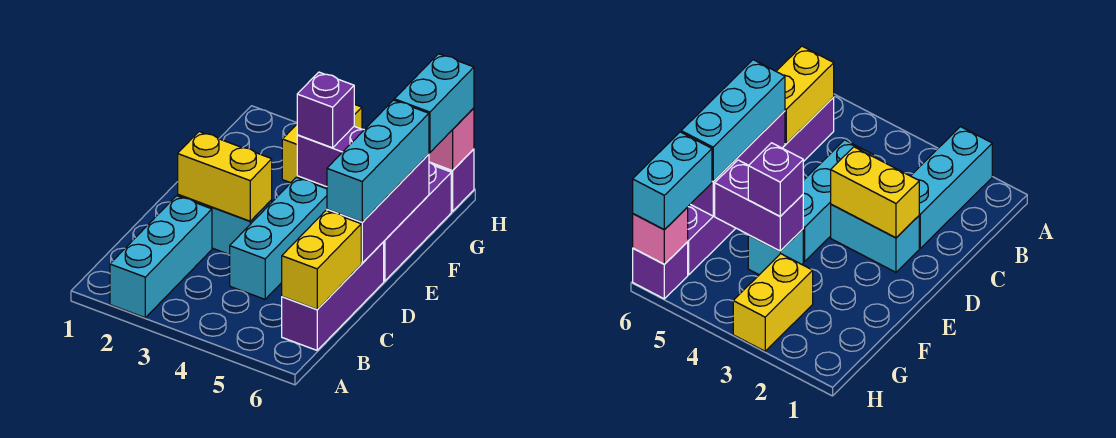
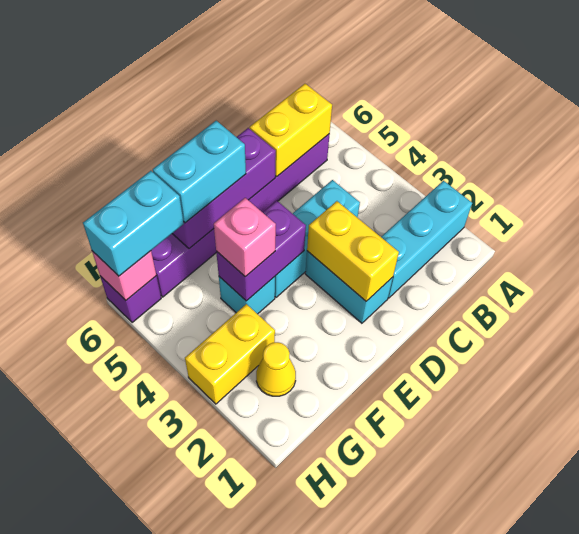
cyan brick D6:F6 level 3 -> cyan brick E6:F6 level 3
purple brick F4:F5 level 2 -> purple brick E4:F4 level 2
purple brick F4 level 3 -> pink brick F4 level 3
none -> yellow cone G2 level 1

